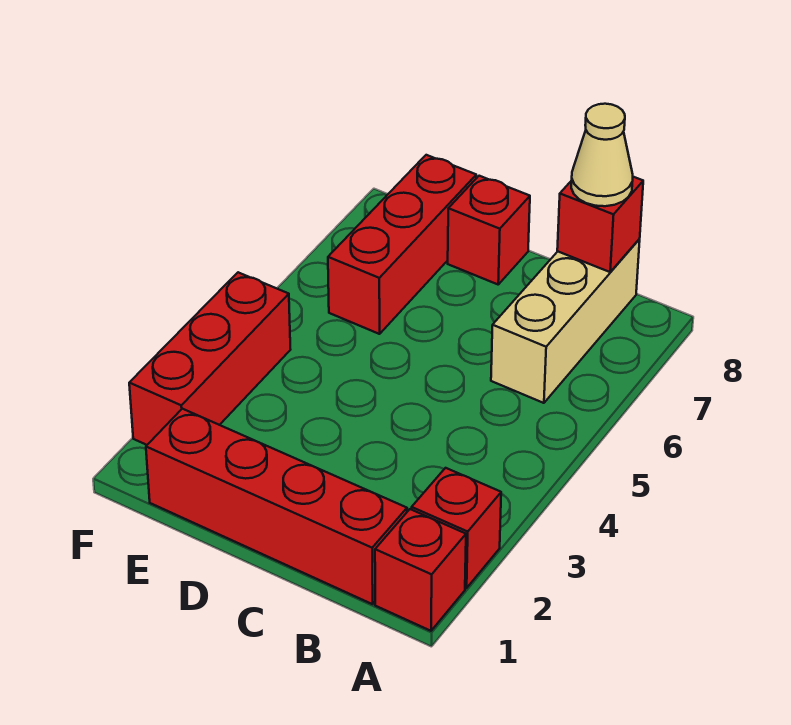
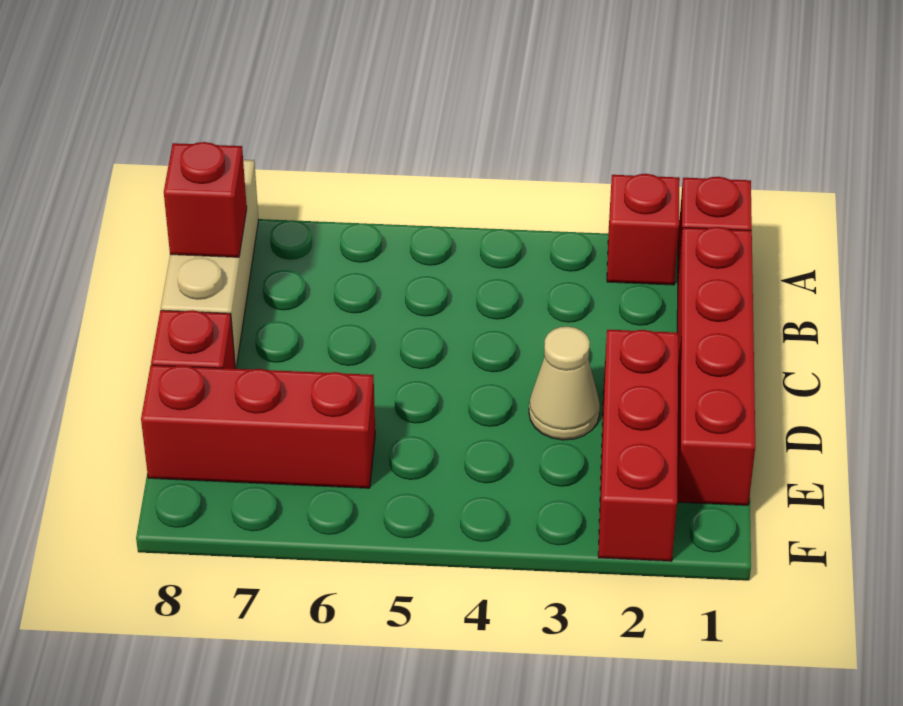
tan brick B6:B8 level 1 -> tan brick A8:C8 level 1
tan cone B8 level 3 -> tan cone D3 level 1
red brick F2:F4 level 1 -> red brick D2:F2 level 1

